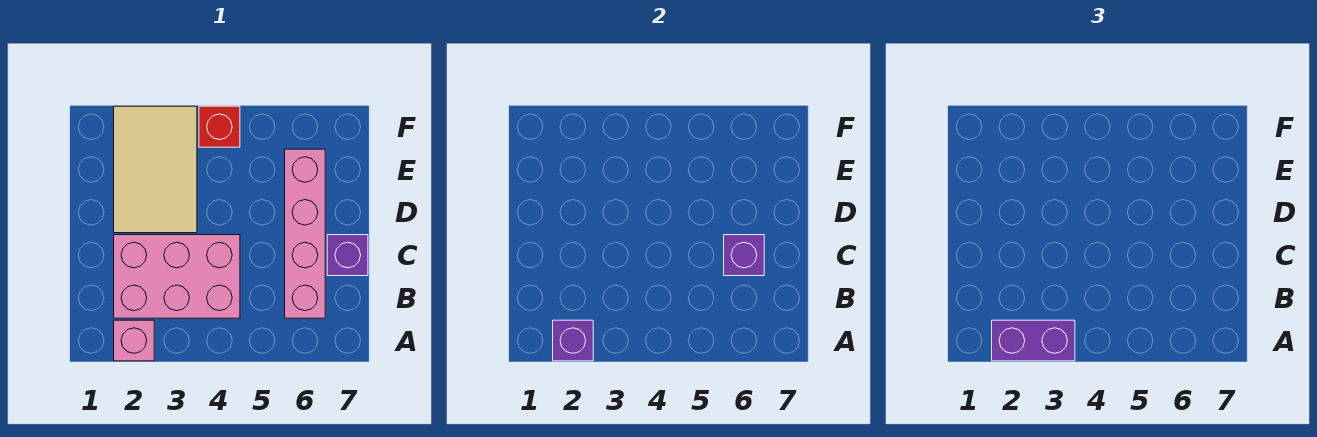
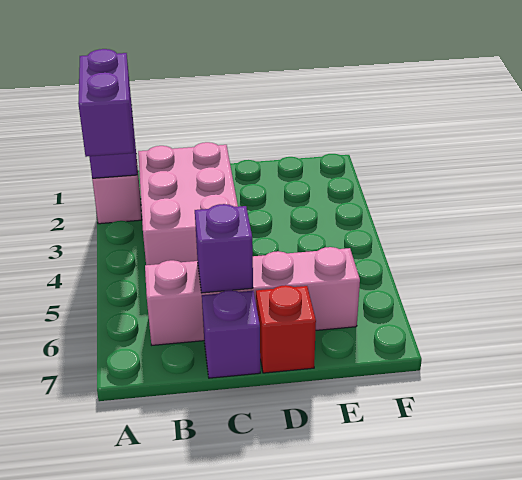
tan tile D2:F3 level 1 -> none
red brick F4 level 1 -> red brick D7 level 1

